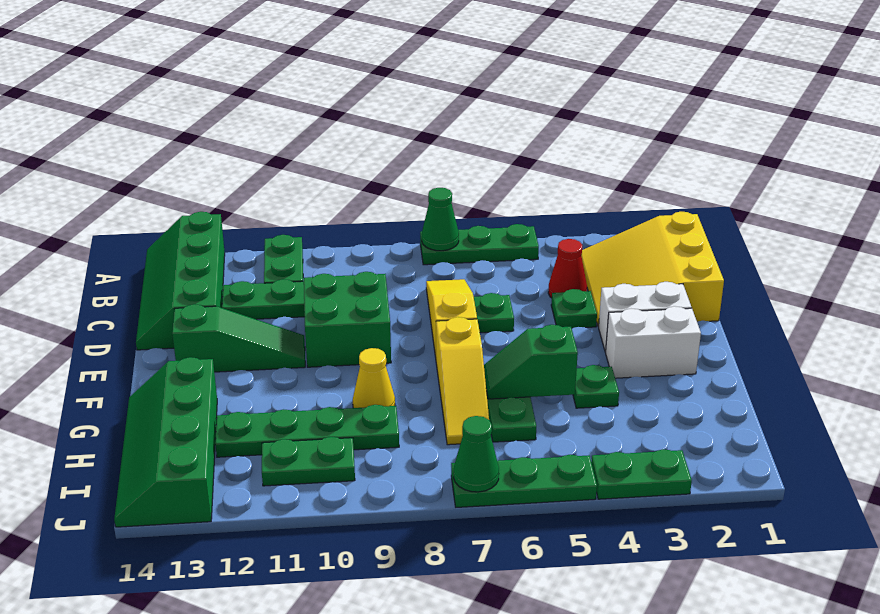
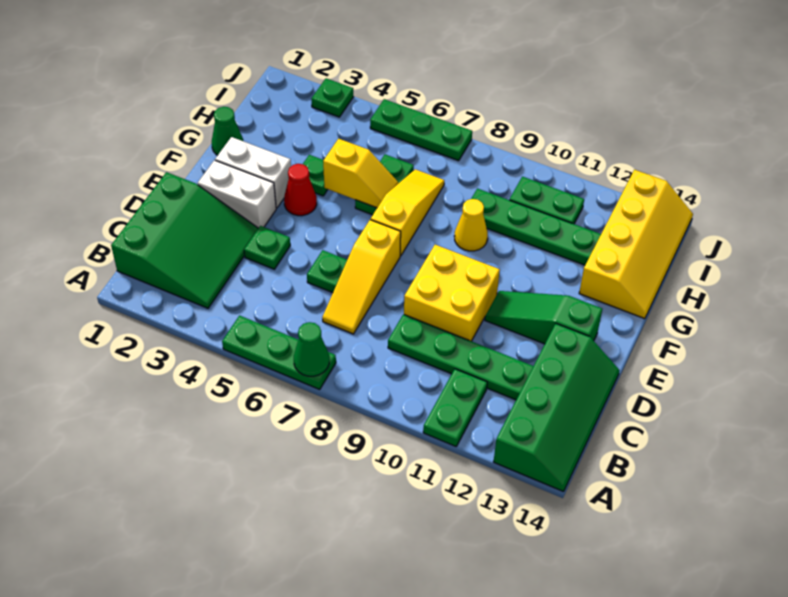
yellow slope B1:D3 level 1 top 1 -> green slope B1:D3 level 1 top 1
red cone C4 level 1 -> red cone F4 level 1
green brick D9:E10 level 1 -> yellow brick D9:E10 level 1
green slope G5:G6 level 2 top 5 -> yellow slope G5:G6 level 2 top 5
green slope G13:J14 level 1 top 13 -> yellow slope G13:J14 level 1 top 13
green plate J3:J4 level 1 -> green plate J3 level 1
green cone J7 level 2 -> green cone G1 level 1

